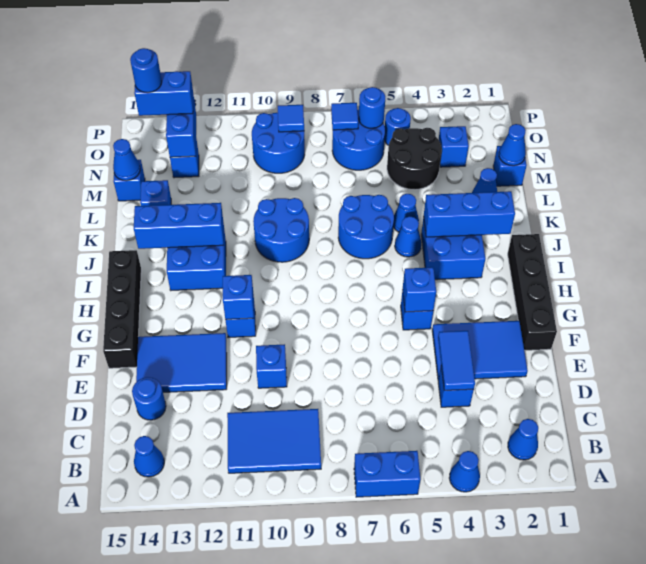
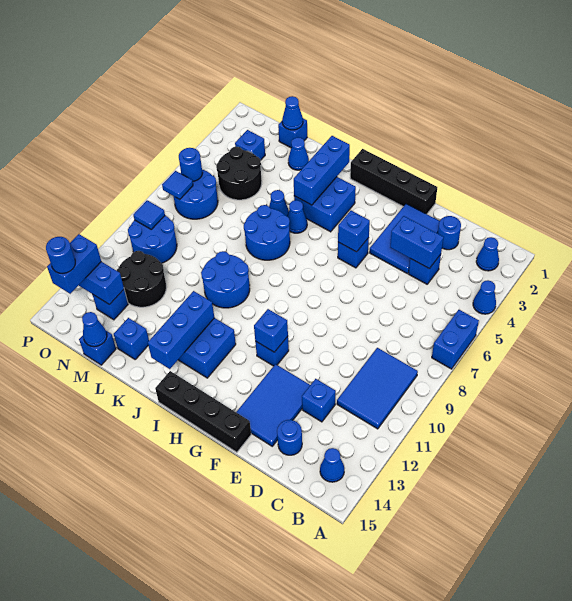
blue tile D4:E4 level 2 -> blue brick D4:E4 level 2
blue brick E10 level 1 -> blue brick D12 level 1
none -> black round brick M11:N12 level 1
blue round brick O5 level 1 -> blue round brick D2 level 1

